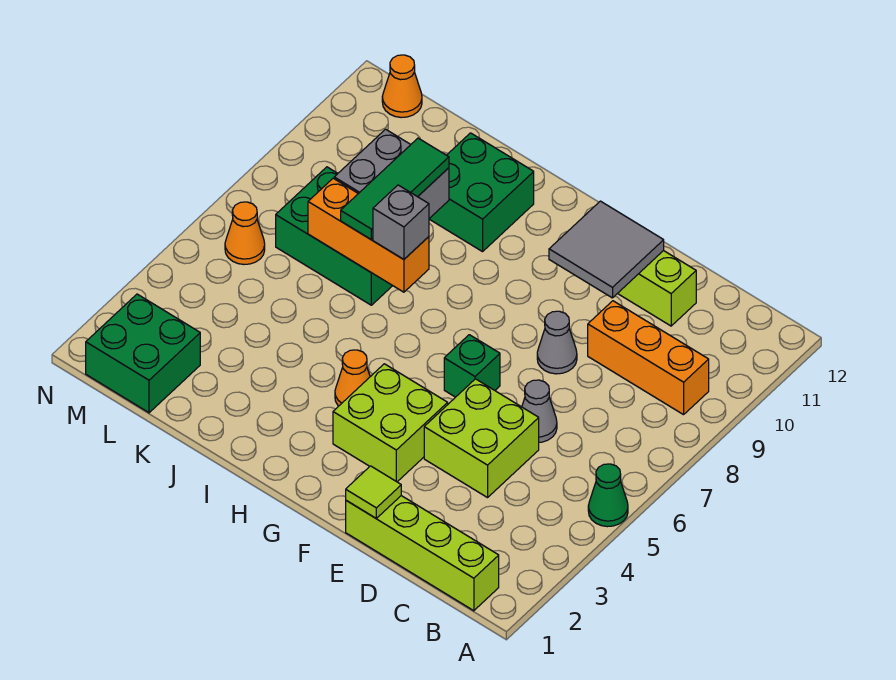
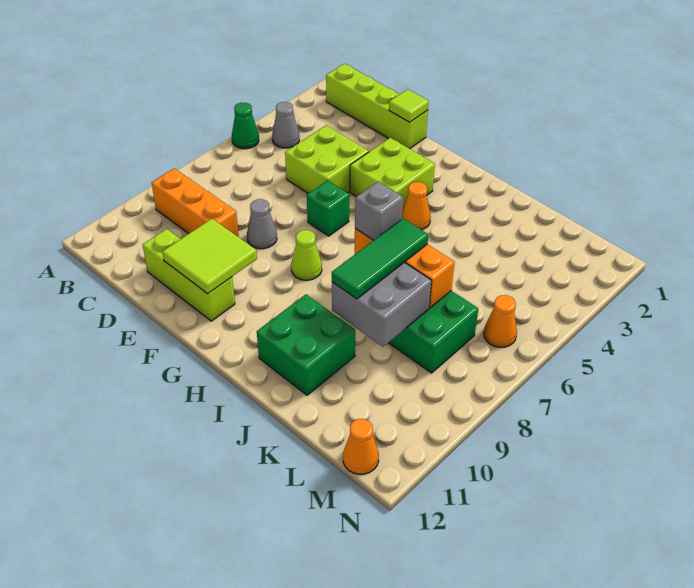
grey cone D6 level 1 -> grey cone B4 level 1
grey tile E10:F11 level 2 -> lime tile E10:F11 level 2
none -> lime cone G8 level 1
green brick L1:M2 level 1 -> none

